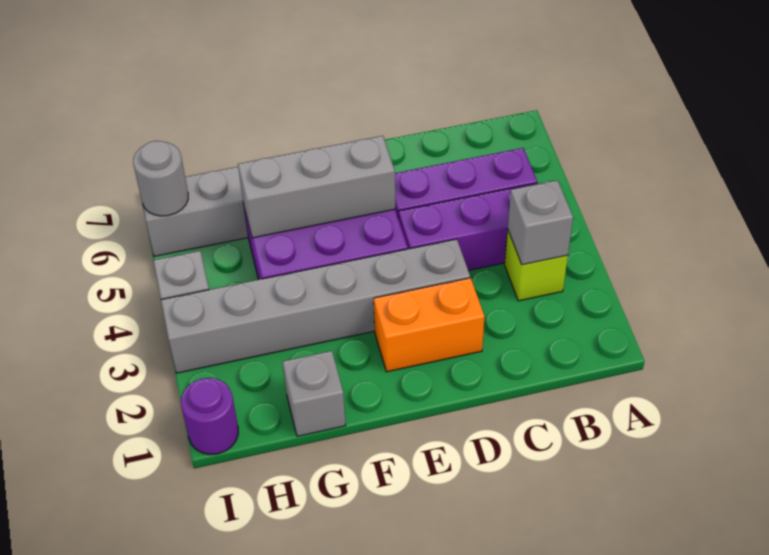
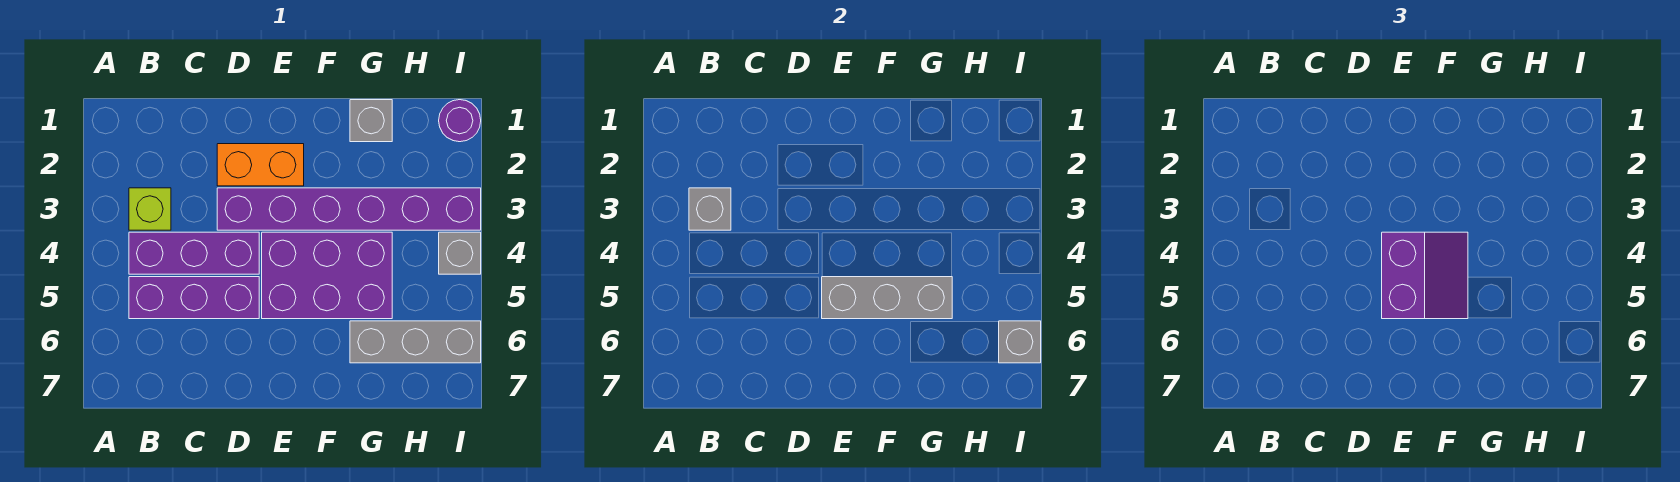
grey brick D3:I3 level 1 -> purple brick D3:I3 level 1
none -> purple slope E4:F5 level 3 top E
grey round brick I6 level 2 -> grey brick I6 level 2

